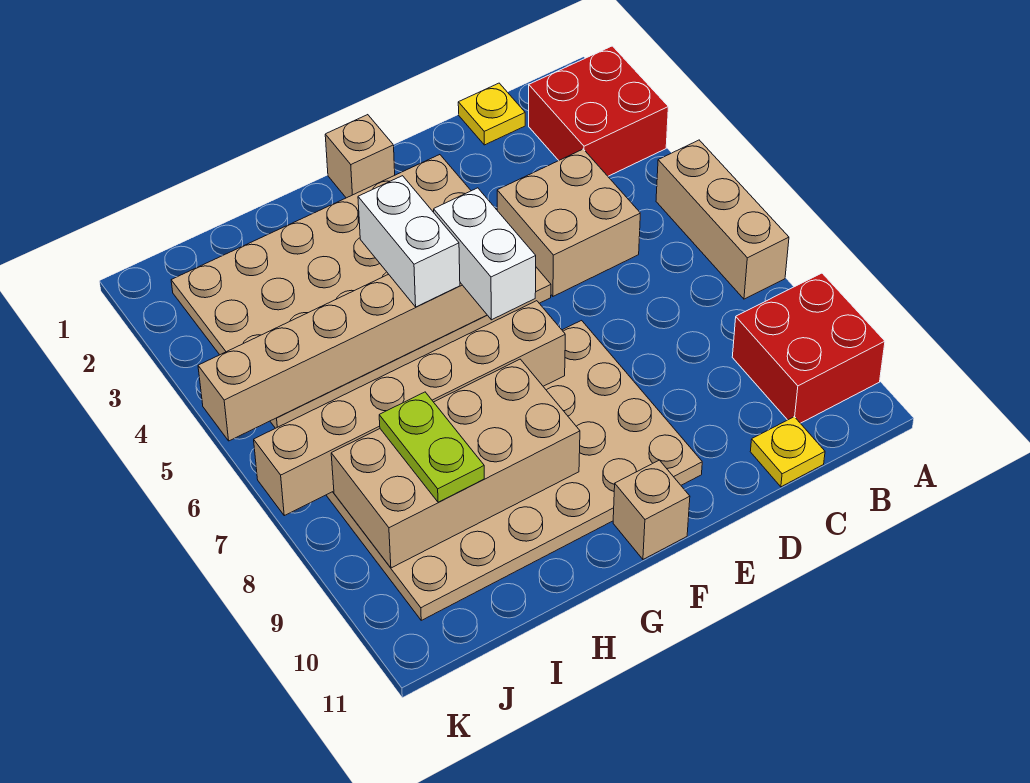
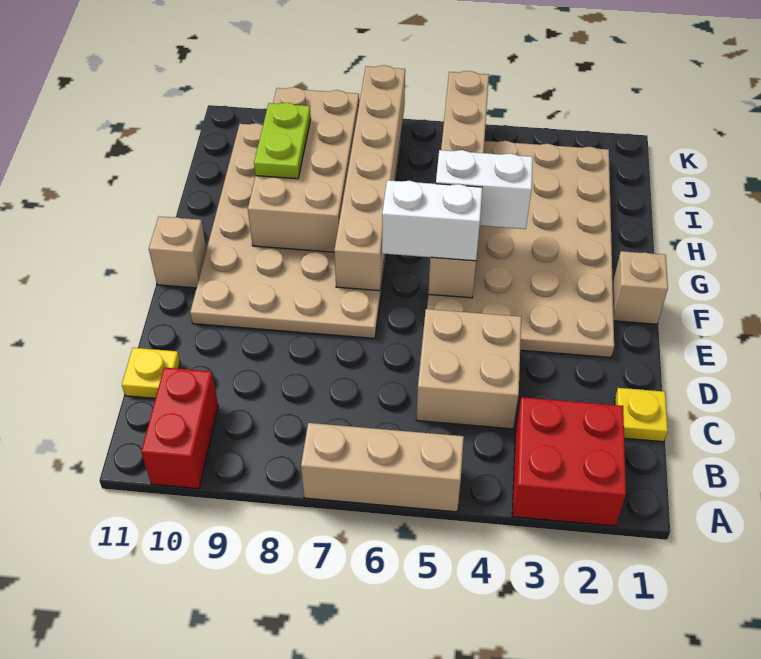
red brick A9:B10 level 1 -> red brick A10:B10 level 1
lime plate I8:I9 level 3 -> lime plate H9:I9 level 3

